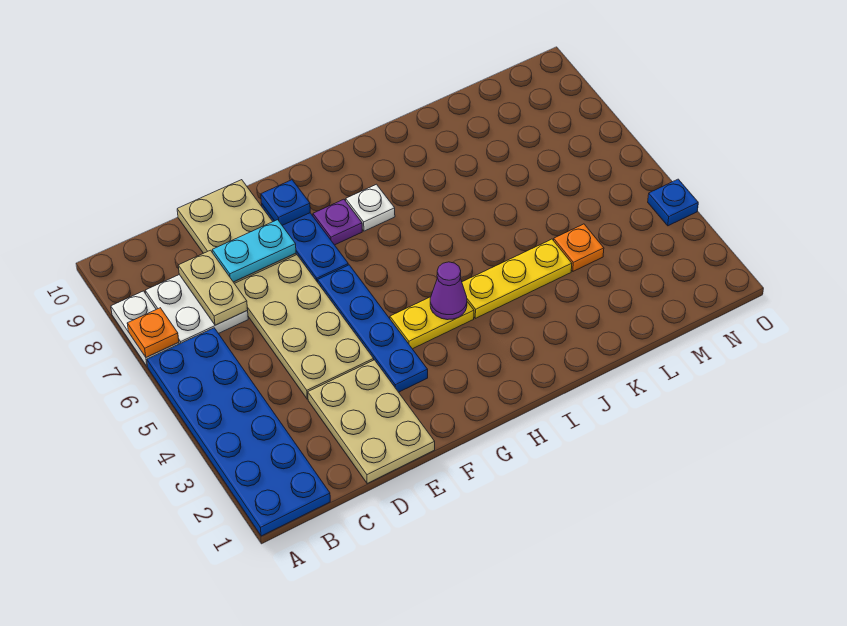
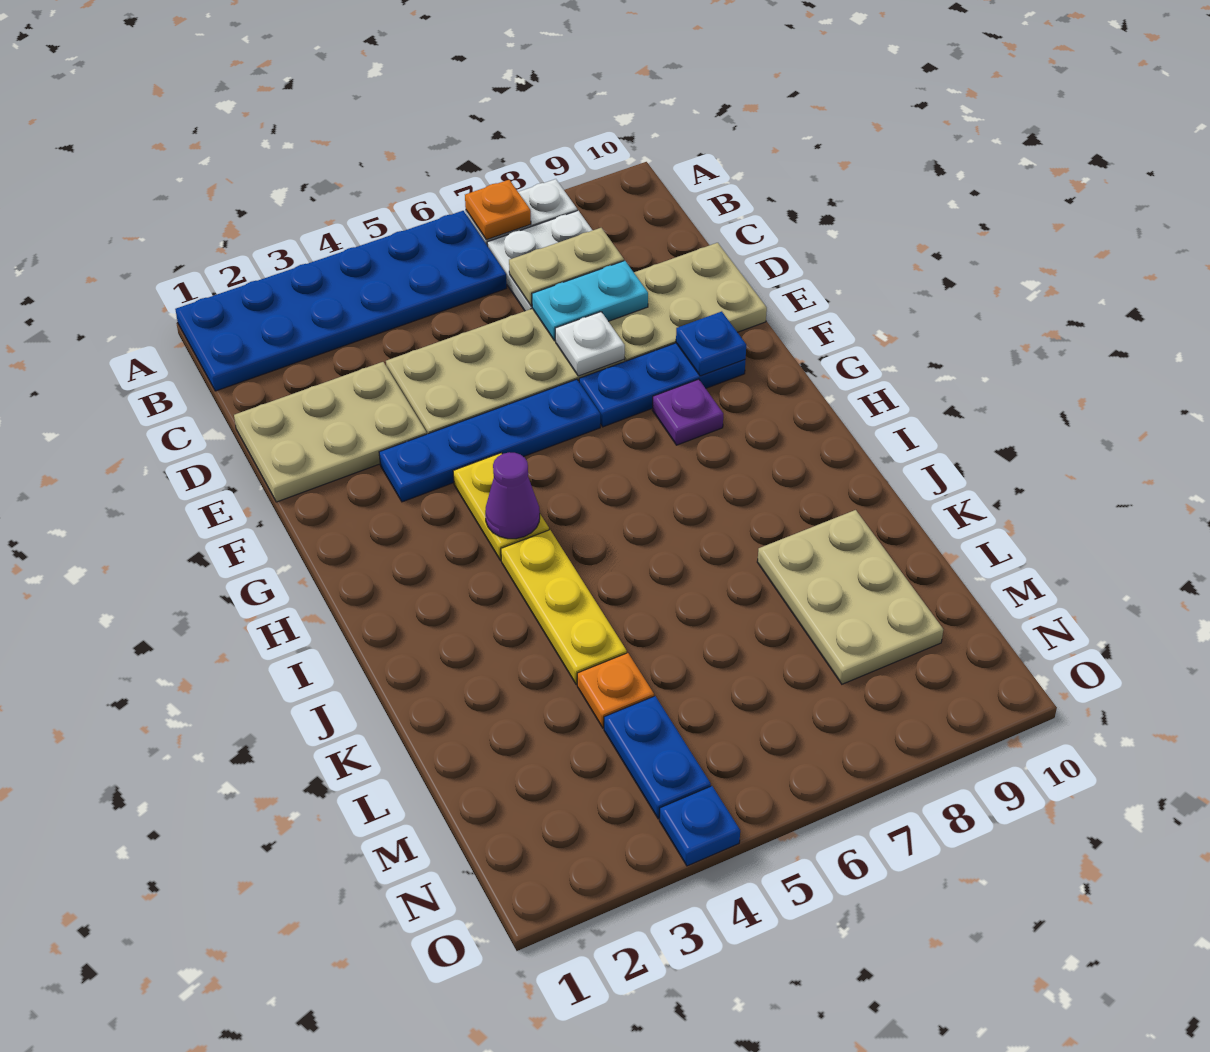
cyan plate D8:E8 level 2 -> cyan plate D7:D8 level 2
white plate H8 level 1 -> white plate E7 level 2
none -> tan plate K8:M9 level 1
none -> blue plate M4:N4 level 1

